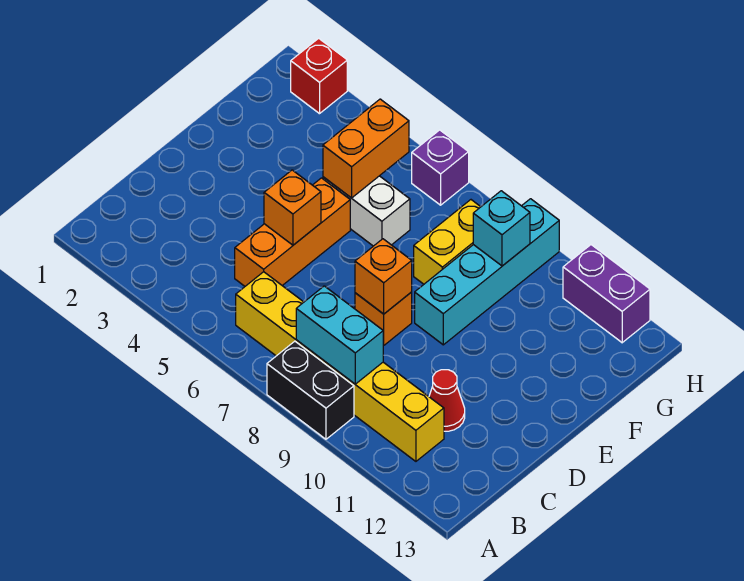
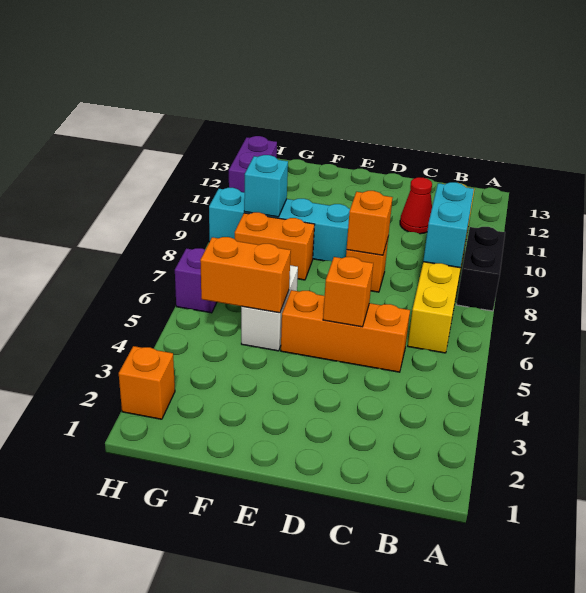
yellow brick F8:G8 level 1 -> orange brick F8:G8 level 1
red brick H2 level 1 -> orange brick H2 level 1

